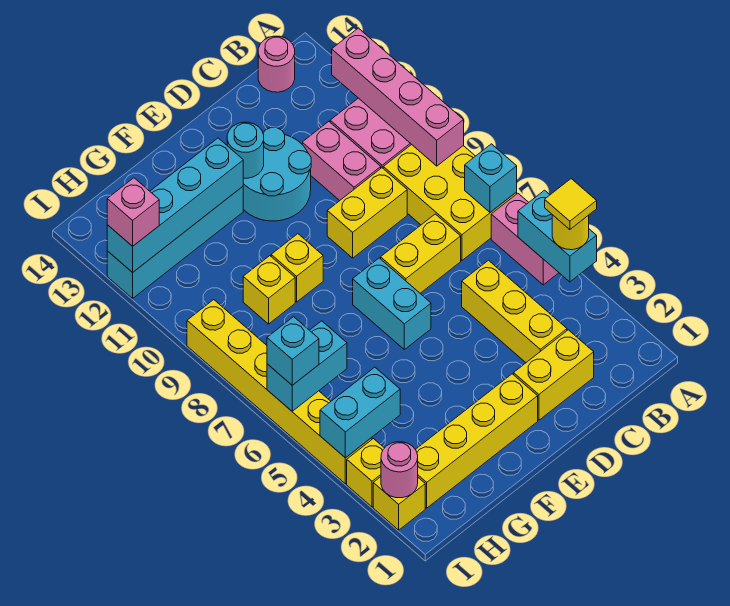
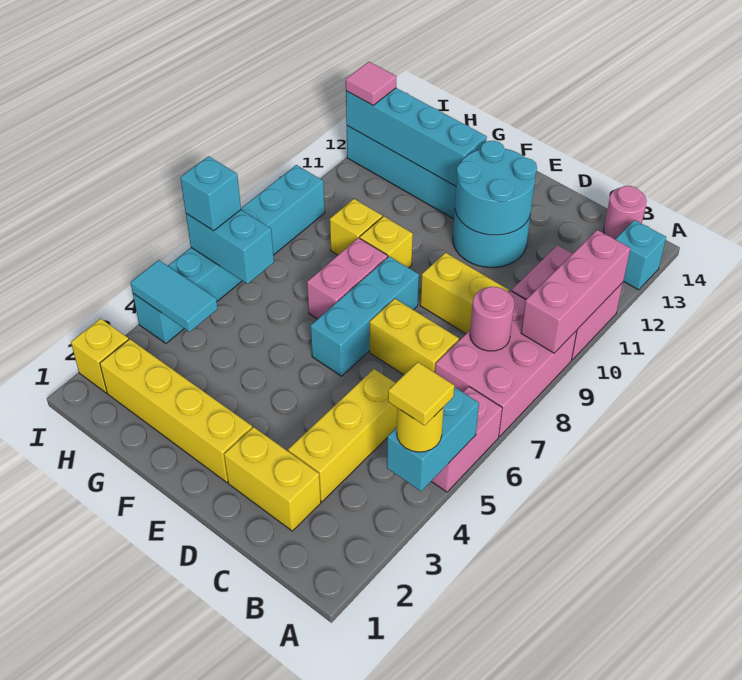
yellow brick A7:B9 level 1 -> pink brick A7:B9 level 1
cyan brick A7 level 2 -> cyan brick A13 level 1
pink brick A9:A12 level 2 -> pink brick A9:A11 level 2
pink brick C10:C11 level 1 -> pink brick F7:F8 level 1
cyan brick E6:E7 level 1 -> cyan brick E6:E8 level 1
cyan round brick E12 level 2 -> cyan round brick D11:E12 level 2
cyan brick H4:I4 level 2 -> cyan tile H4:I4 level 2
pink round brick I2 level 2 -> pink round brick B8 level 2
yellow brick I3 level 1 -> none
yellow brick I4:I9 level 1 -> cyan brick I4:I9 level 1
pink brick I12 level 3 -> pink tile I12 level 3

